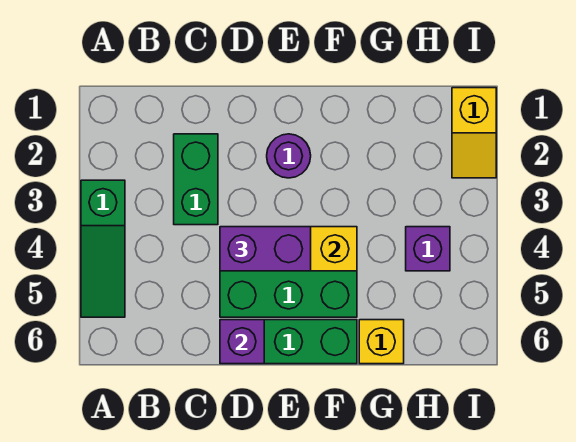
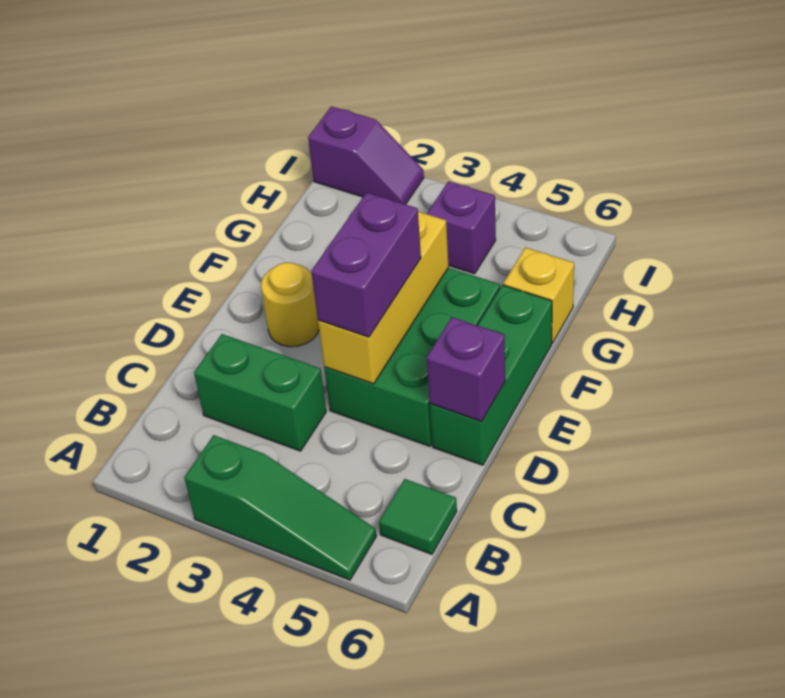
none -> green tile B6 level 1
purple round brick E2 level 1 -> yellow round brick E2 level 1
yellow slope I1:I2 level 1 top 1 -> purple slope I1:I2 level 1 top 1

